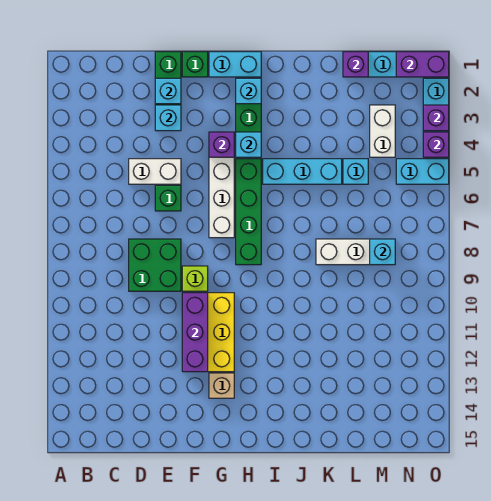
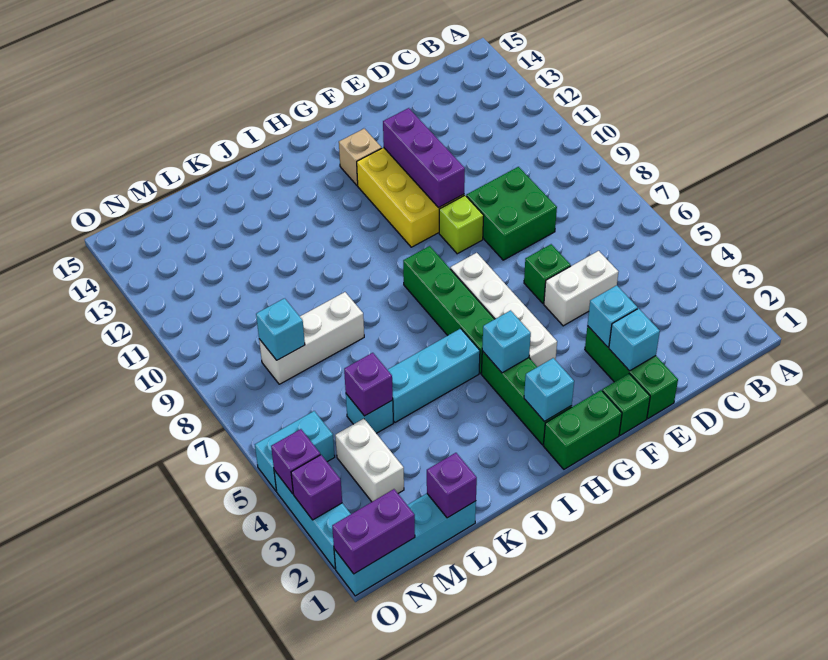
cyan brick G1:H1 level 1 -> green brick G1:H1 level 1
purple brick G4 level 2 -> purple brick L5 level 2

